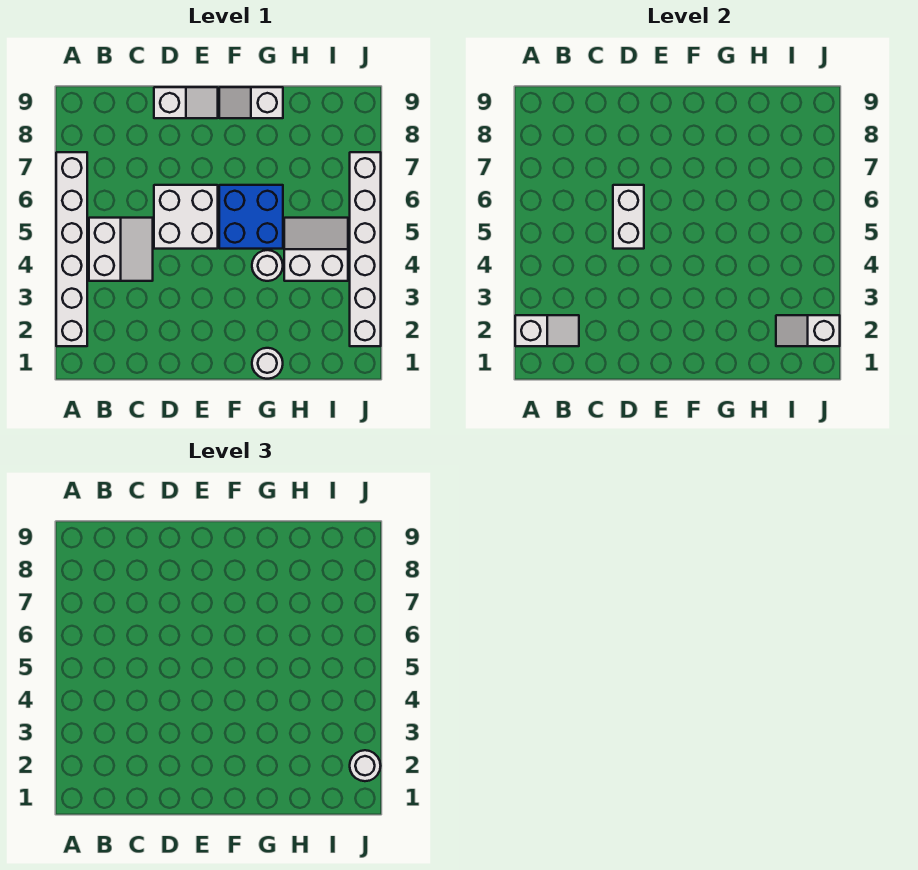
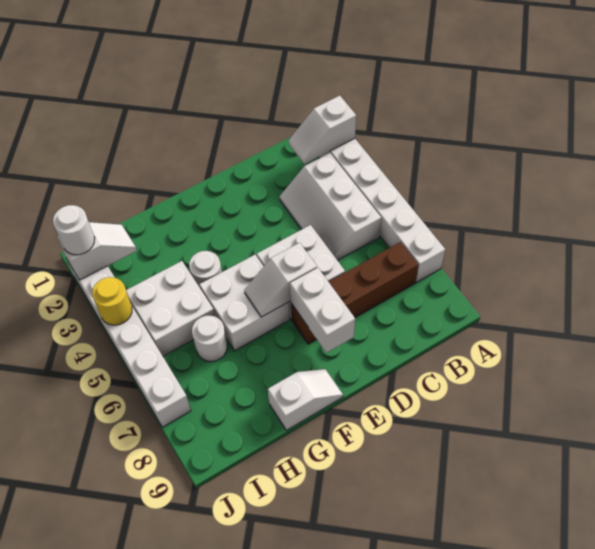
white slope B4:C5 level 1 top B -> white slope B3:C5 level 1 top B
none -> brown brick B7:E7 level 1
white brick D5:D6 level 2 -> white brick E7:E8 level 2
white slope D9:E9 level 1 top D -> white slope E6:F6 level 2 top E
blue brick F5:G6 level 1 -> white brick F5:G6 level 1
white round brick G1 level 1 -> white round brick H6 level 1
white slope H4:I5 level 1 top 4 -> white brick H4:I5 level 1
none -> yellow round brick J4 level 2

